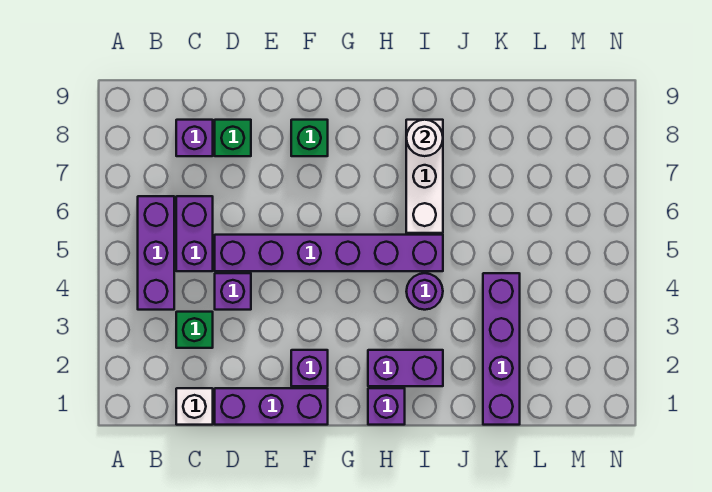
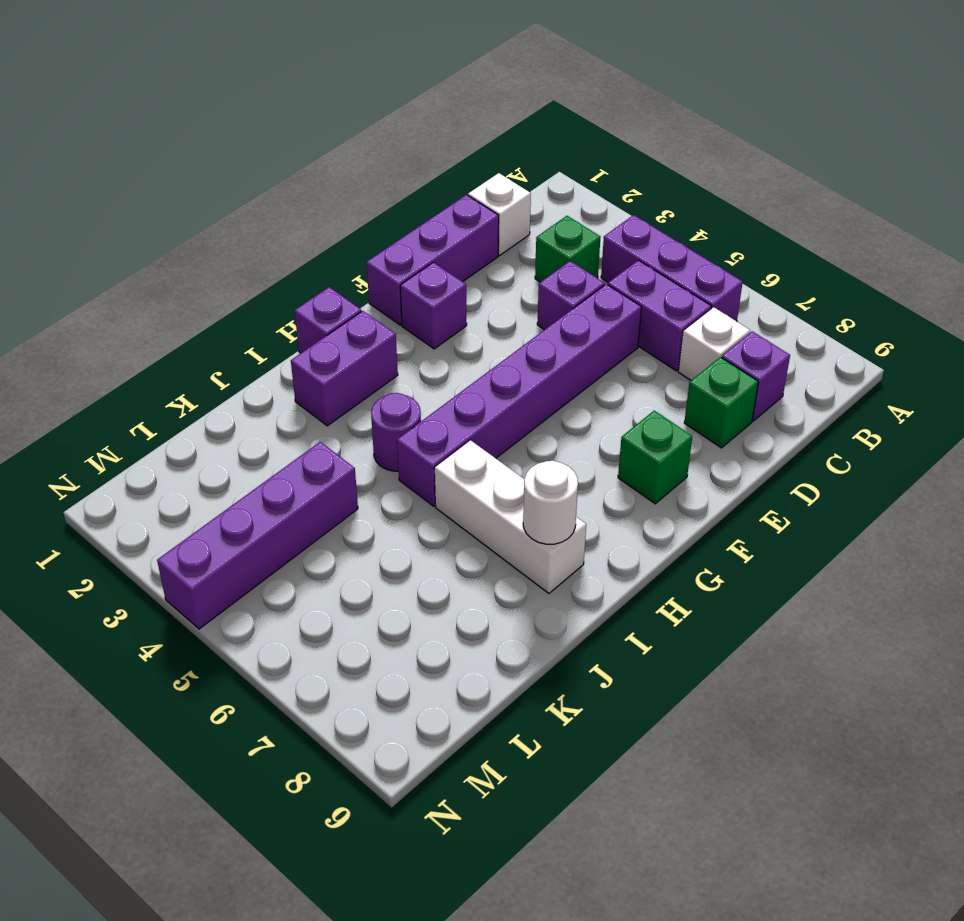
none -> white brick C7 level 1
purple brick K1:K4 level 1 -> purple brick K4:N4 level 1

